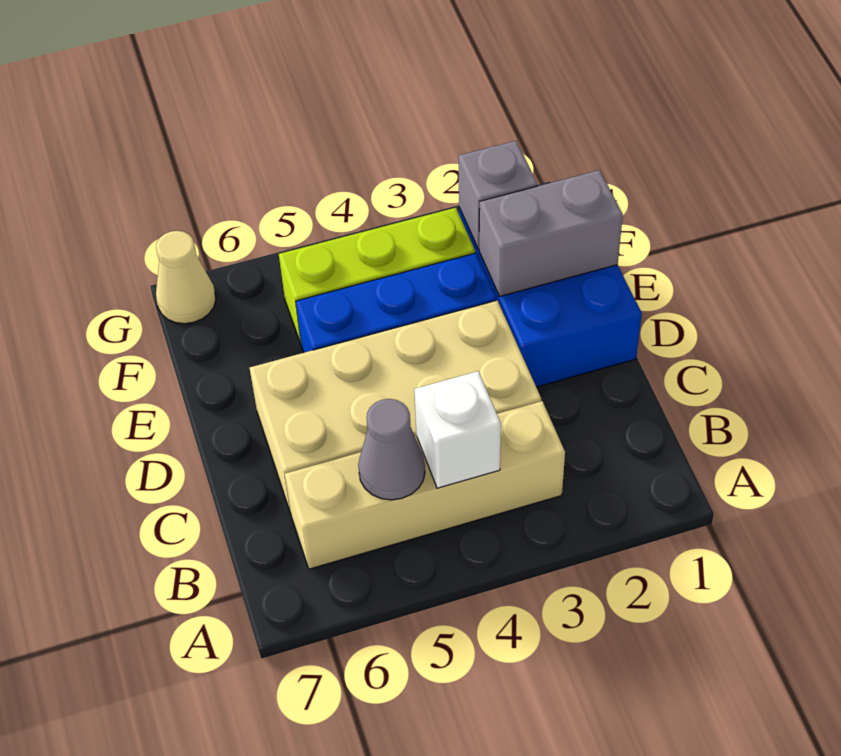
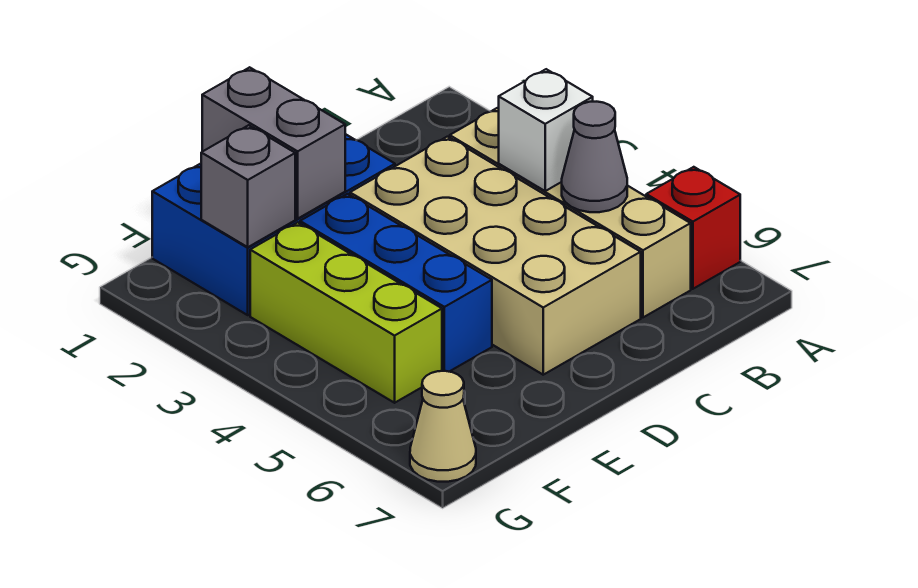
none -> red brick A6 level 1

